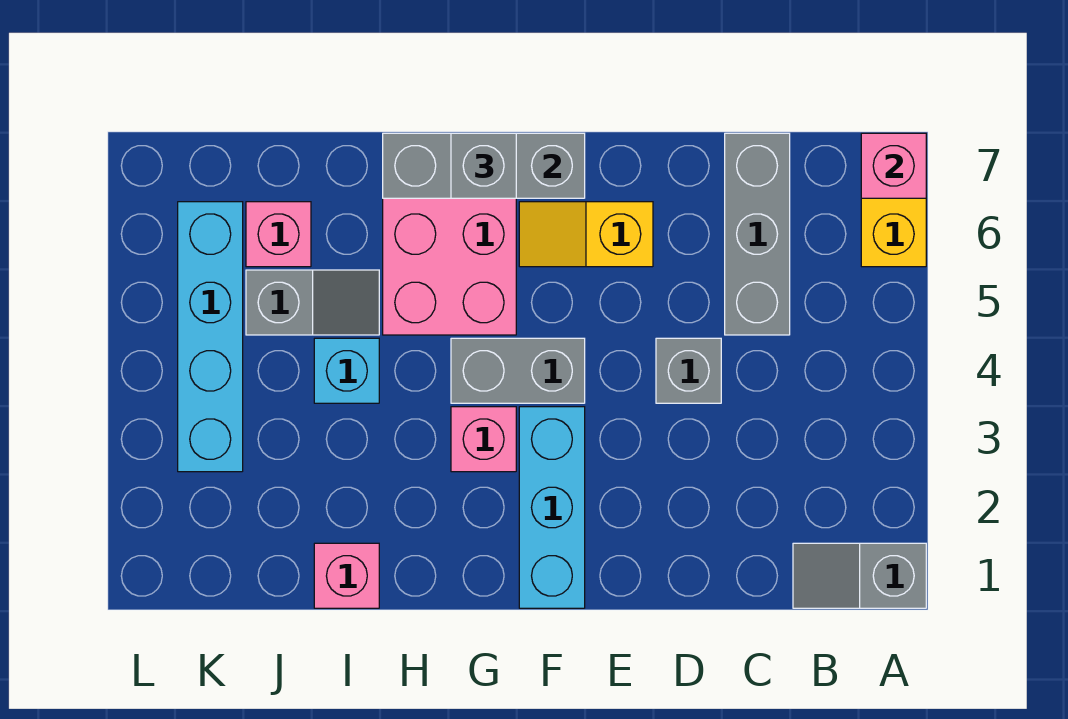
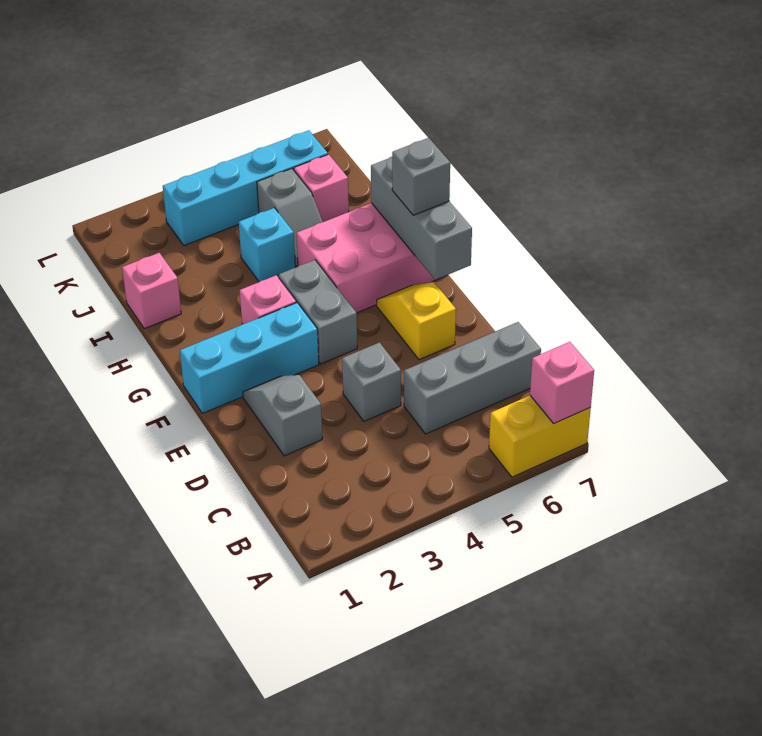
grey slope A1:B1 level 1 top A -> grey slope D2:E2 level 1 top D

